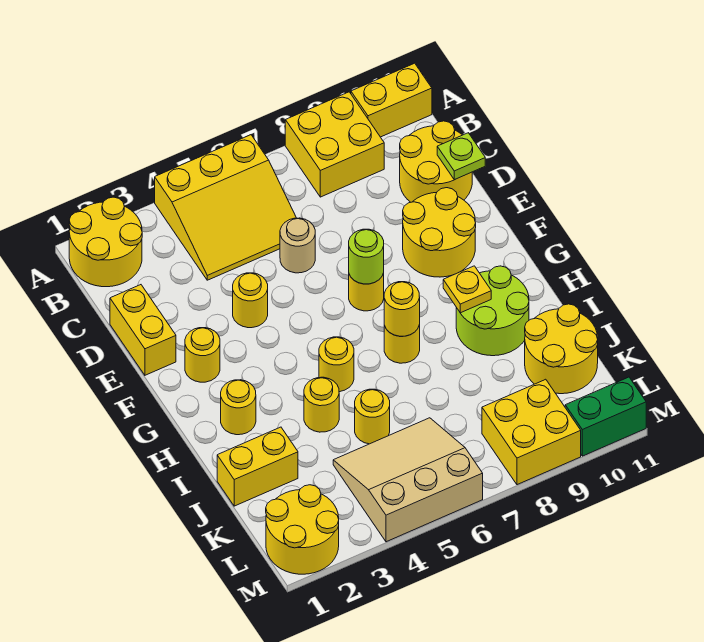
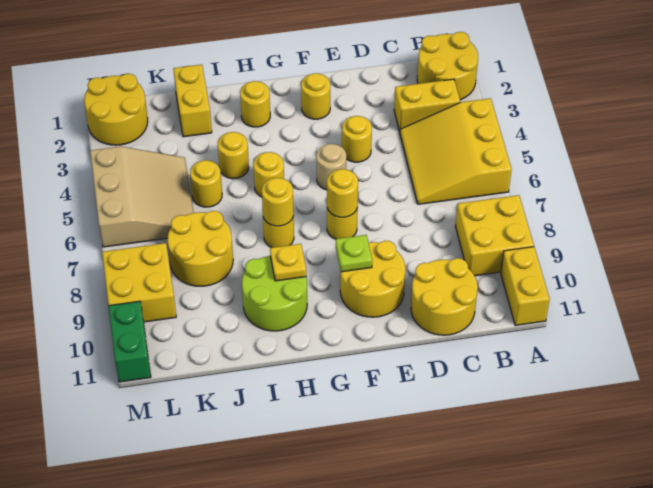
yellow brick D1:E1 level 1 -> yellow brick B3:C3 level 1
tan round brick D6 level 1 -> tan round brick F5 level 1
lime plate D11 level 2 -> lime plate F9 level 2
lime round brick F7 level 2 -> yellow round brick F7 level 2
yellow round brick J10:K11 level 1 -> yellow round brick J7:K8 level 1

